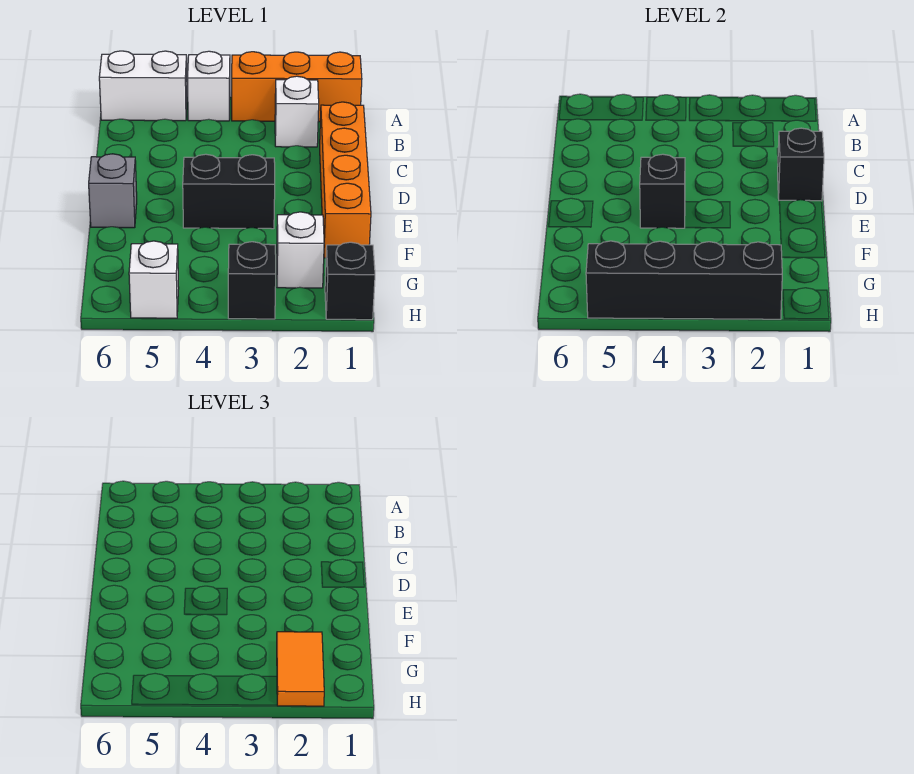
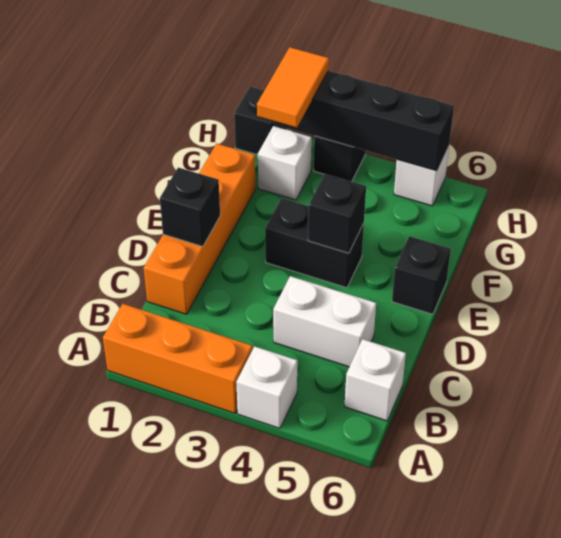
white brick A5:A6 level 1 -> white brick C4:C5 level 1
white brick B2 level 1 -> white brick B6 level 1
grey brick E6 level 1 -> black brick E6 level 1

